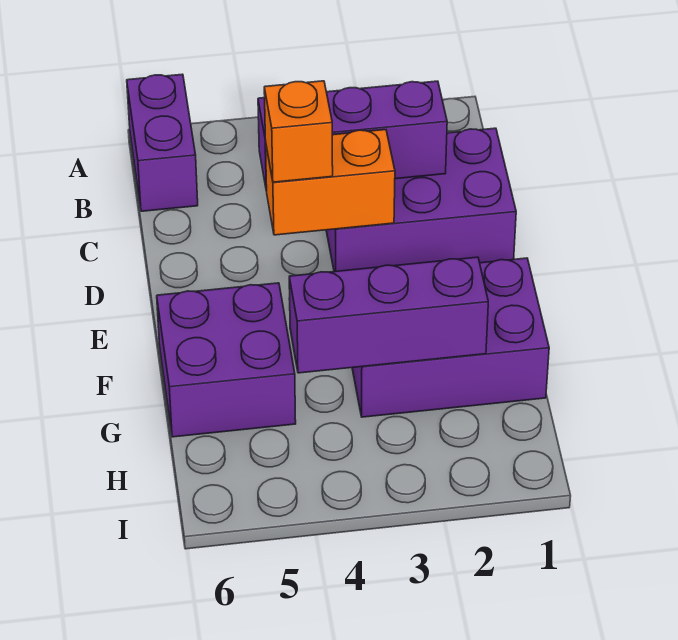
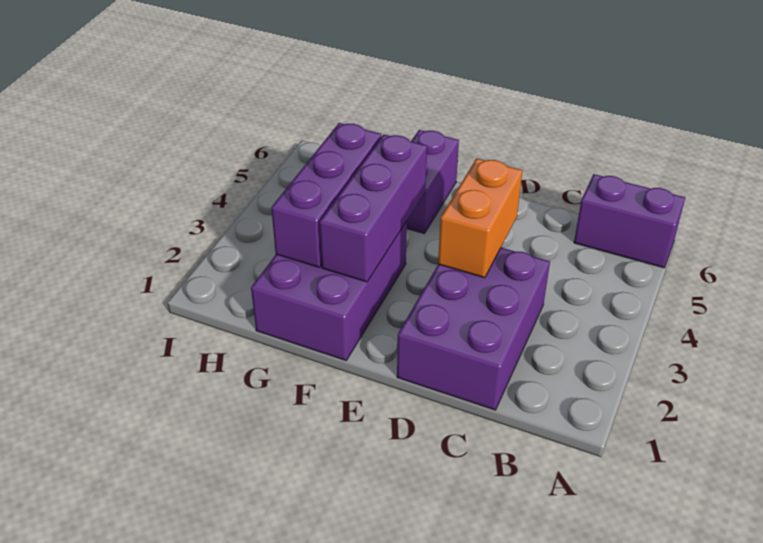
purple brick C2:C4 level 2 -> purple brick F2:F4 level 2
orange brick D4 level 3 -> none
purple brick F5:G6 level 1 -> purple brick F5:F6 level 1

